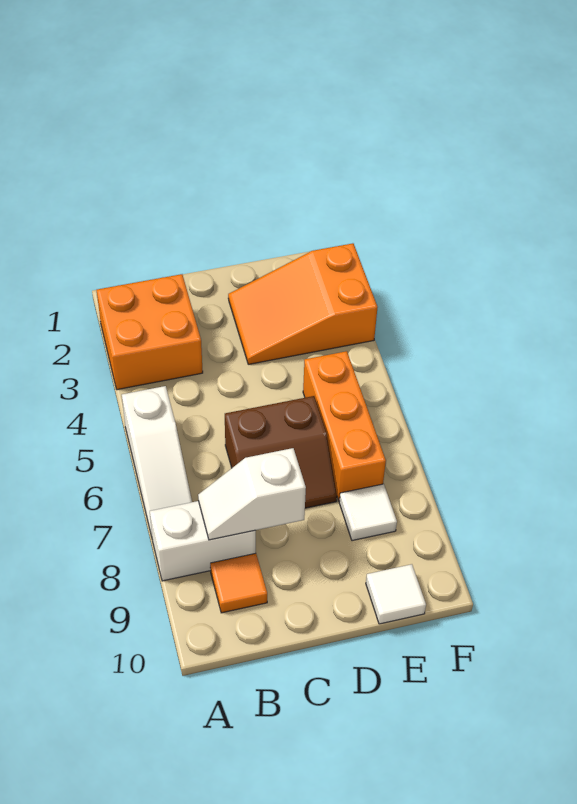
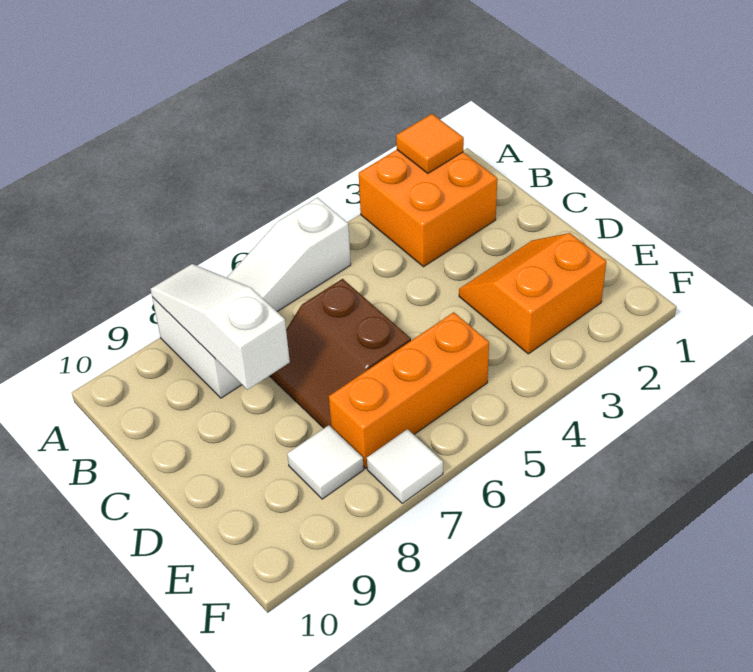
white slope B8:C8 level 2 top C -> white slope A8:C8 level 2 top C
orange tile B9 level 1 -> orange tile A2 level 2
orange slope D2:F3 level 1 top F -> orange slope D2:E3 level 1 top E
white tile E10 level 1 -> white tile F7 level 1

